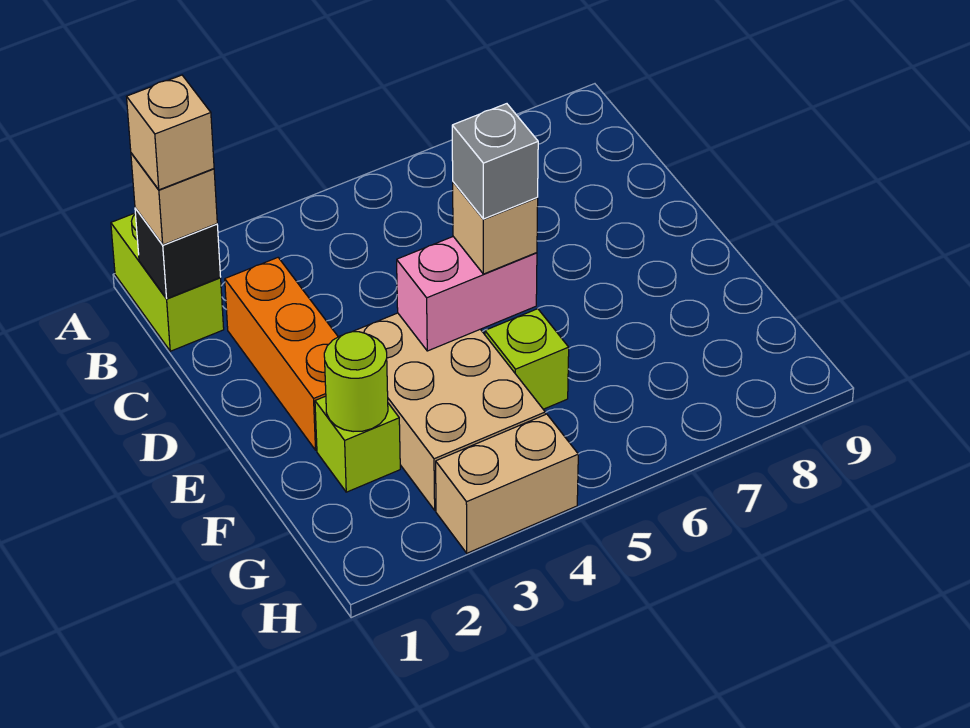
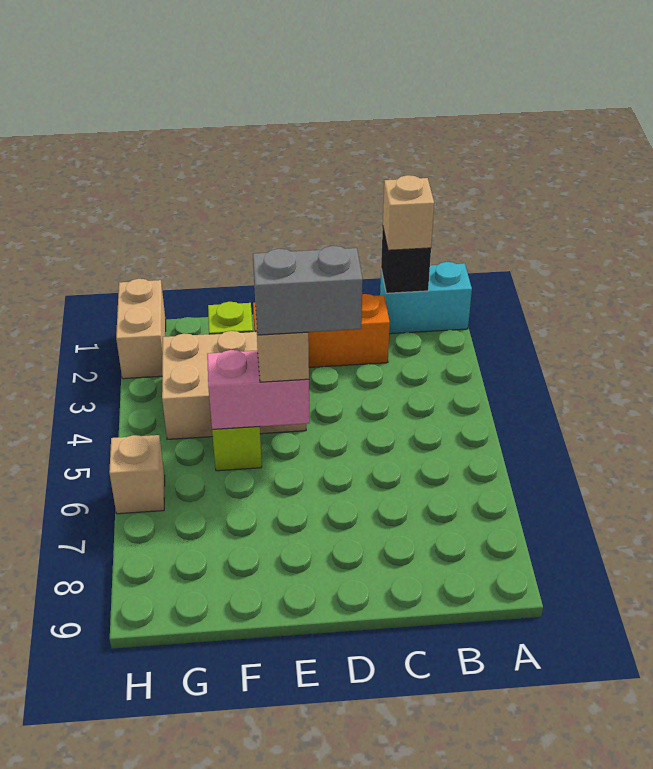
lime brick A1:B1 level 1 -> cyan brick A1:B1 level 1
tan brick B1 level 4 -> tan brick H6 level 1
pink brick E4:E5 level 2 -> pink brick E5:F5 level 2
grey brick E5 level 4 -> grey brick D5:E5 level 4
lime round brick F2 level 2 -> none
tan brick H3:H4 level 1 -> tan brick H1:H2 level 1

